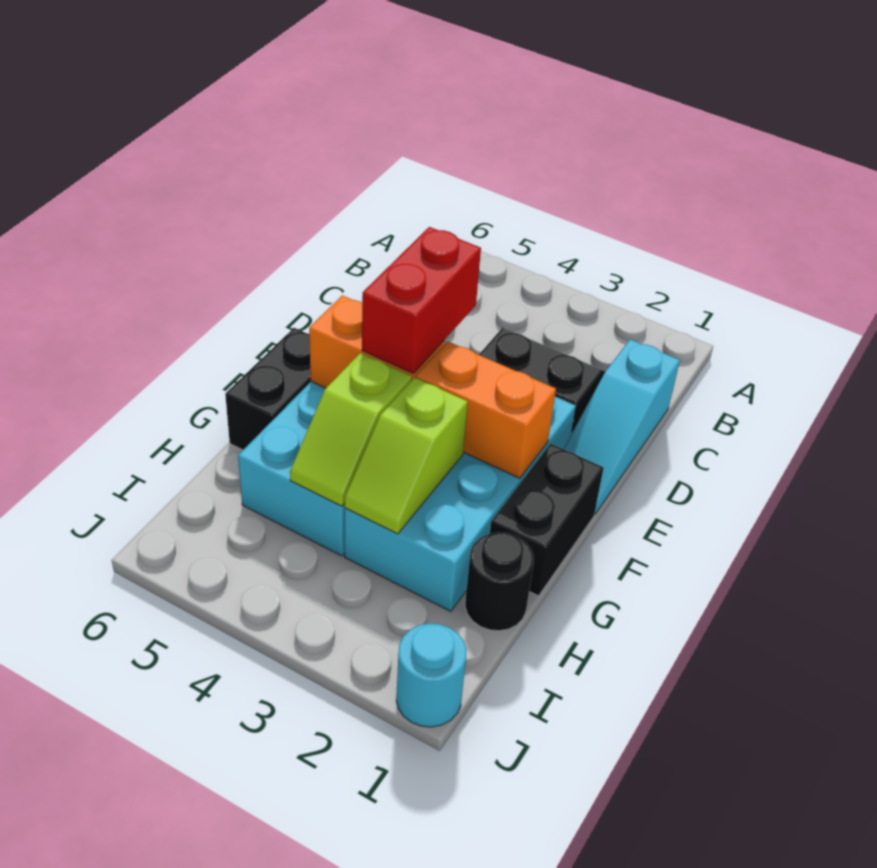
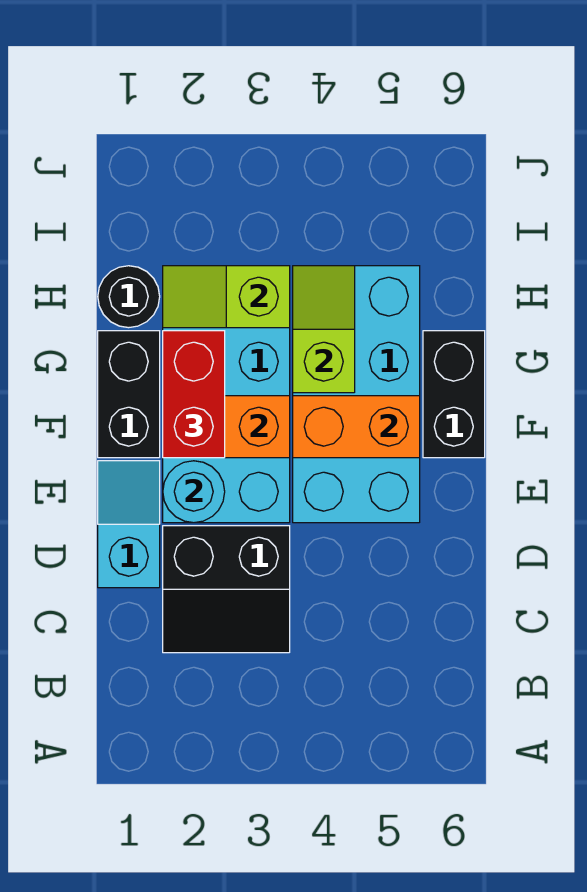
cyan slope C1:E1 level 1 top C -> cyan slope D1:E1 level 1 top D
red brick E4:F4 level 3 -> red brick F2:G2 level 3
lime slope G3:H3 level 2 top G -> lime slope H2:H3 level 2 top 3
cyan round brick J1 level 1 -> cyan round brick E2 level 2

